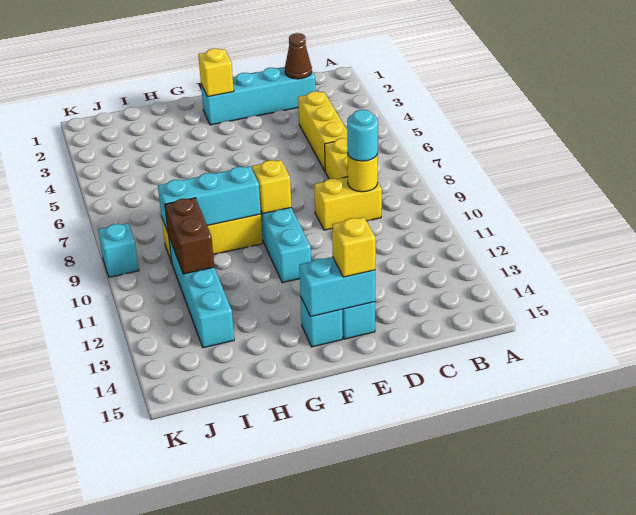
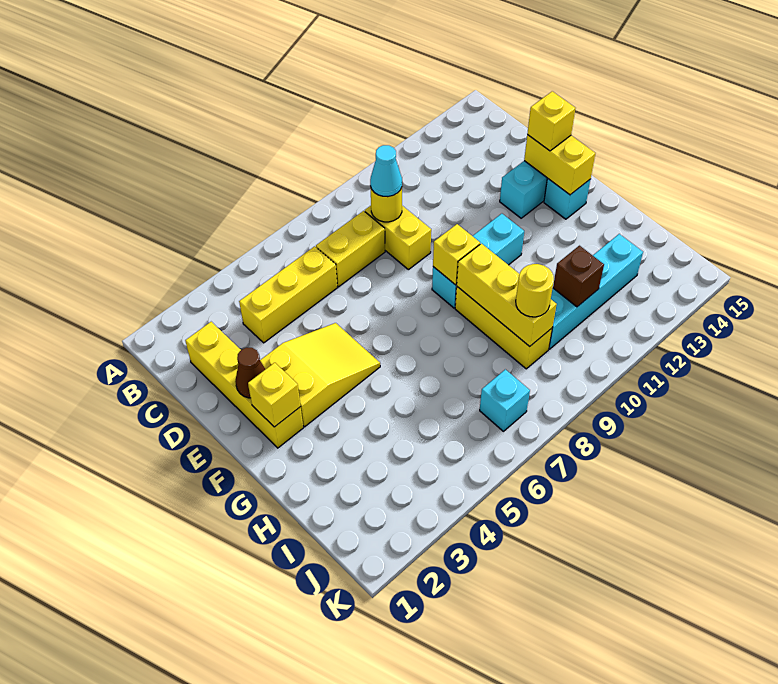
cyan brick C2:F2 level 1 -> yellow brick C2:F2 level 1
brown cone C2 level 2 -> brown cone E2 level 2
cyan round brick C9 level 3 -> cyan cone C9 level 3
none -> yellow slope E3:F5 level 1 top 3
cyan brick E14:F14 level 2 -> yellow brick E14:F14 level 2
cyan brick G9:I9 level 2 -> yellow brick G9:I9 level 2
none -> yellow round brick I9 level 3
brown brick I10:I11 level 2 -> brown brick I11 level 2
cyan brick K9 level 1 -> cyan brick J7 level 1

